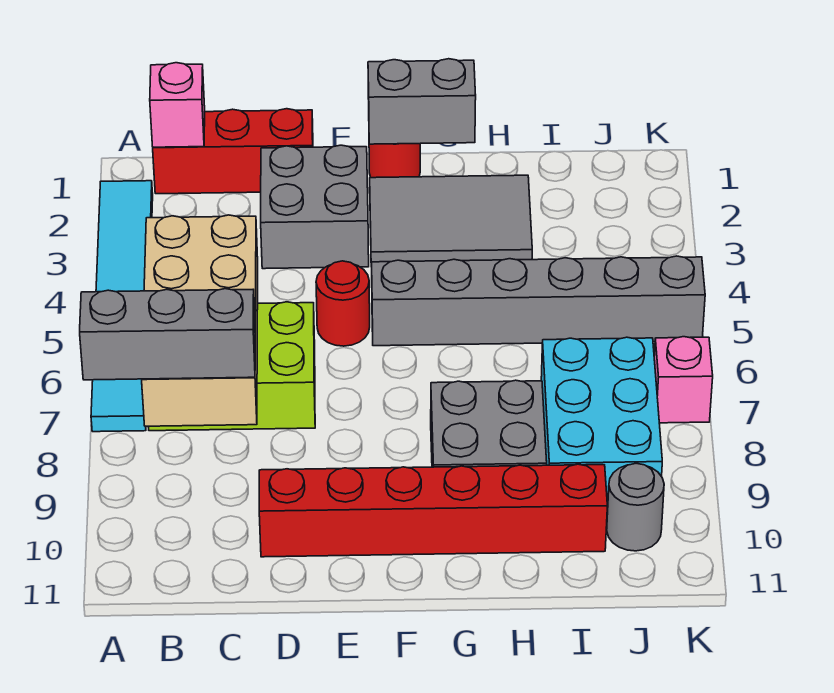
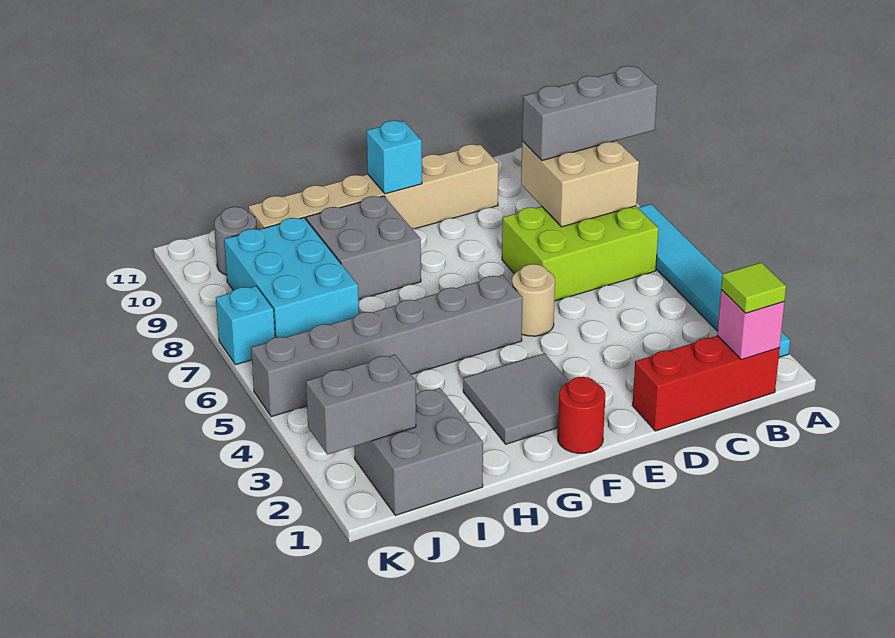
none -> lime tile B1 level 3
tan brick B5:C8 level 2 -> tan brick B7:C8 level 2
grey brick D2:E3 level 1 -> grey brick I1:J2 level 1
red brick D10:I10 level 1 -> tan brick D10:I10 level 1
red round brick E5 level 1 -> tan round brick E5 level 1
grey brick F1:G1 level 2 -> grey brick J2:K2 level 2
grey tile F2:H3 level 1 -> grey tile F2:G3 level 1
none -> cyan brick F10 level 2
pink brick K7 level 1 -> cyan brick K7 level 1

